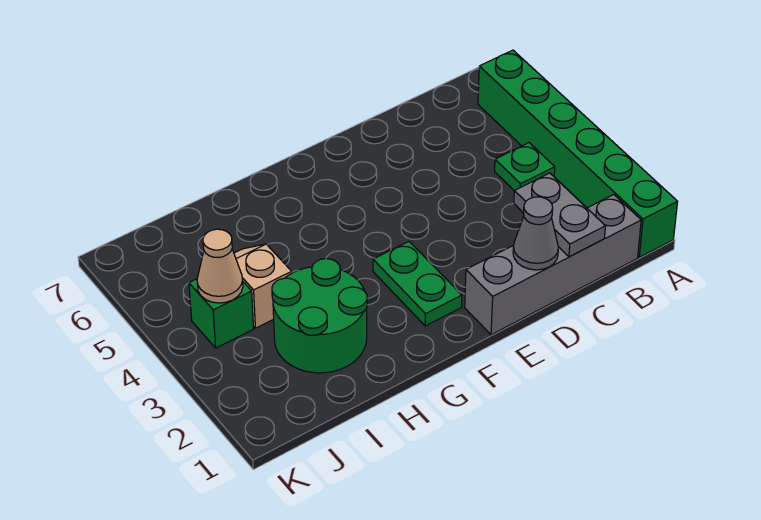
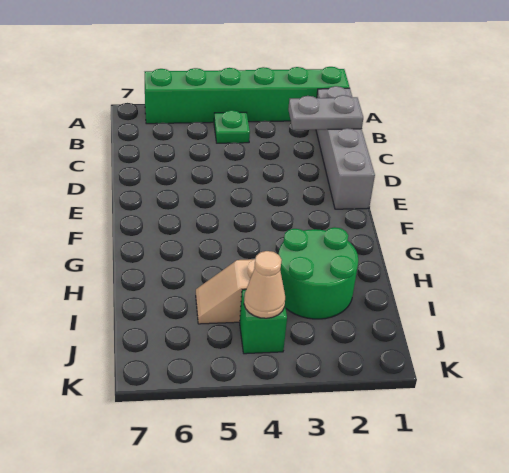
grey cone D1 level 2 -> none
green plate F2:F3 level 1 -> none

